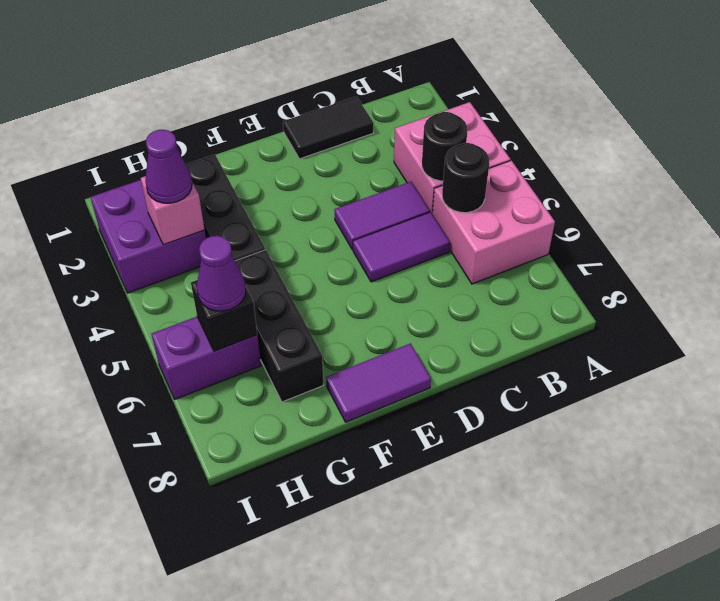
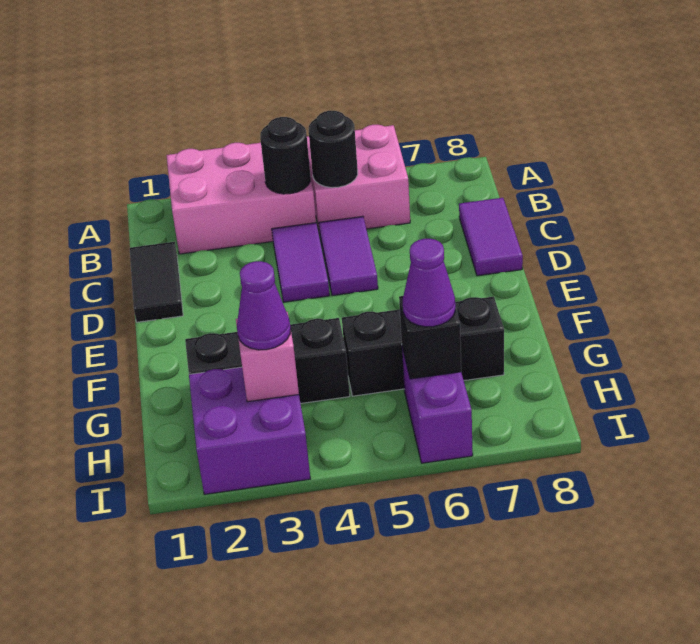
pink brick A3:B4 level 1 -> pink brick A2:B4 level 1
purple tile E8:F8 level 1 -> purple tile C8:D8 level 1

